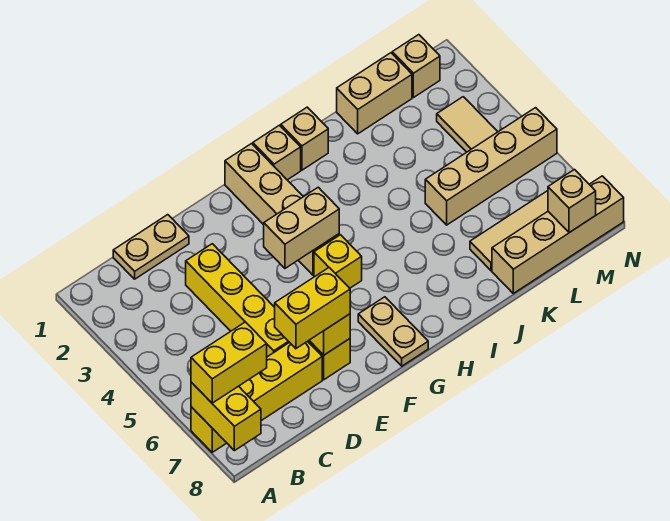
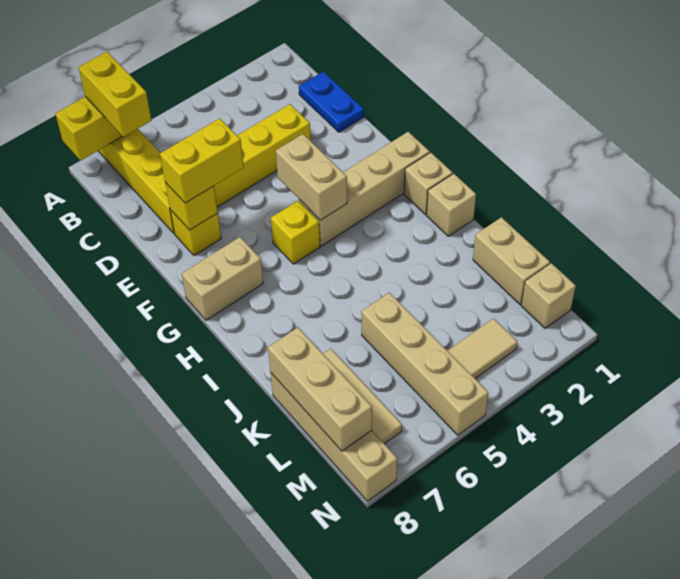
tan plate C1:D1 level 1 -> blue plate C1:D1 level 1
yellow brick D7:E7 level 3 -> yellow brick E6:E7 level 3
tan plate G7:G8 level 1 -> tan brick G7:G8 level 1
tan brick M8 level 2 -> tan brick K8:M8 level 2

